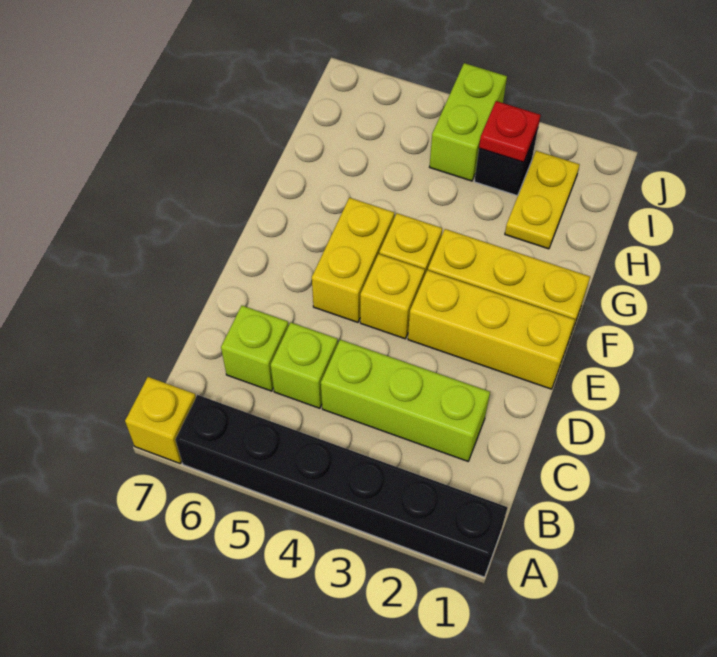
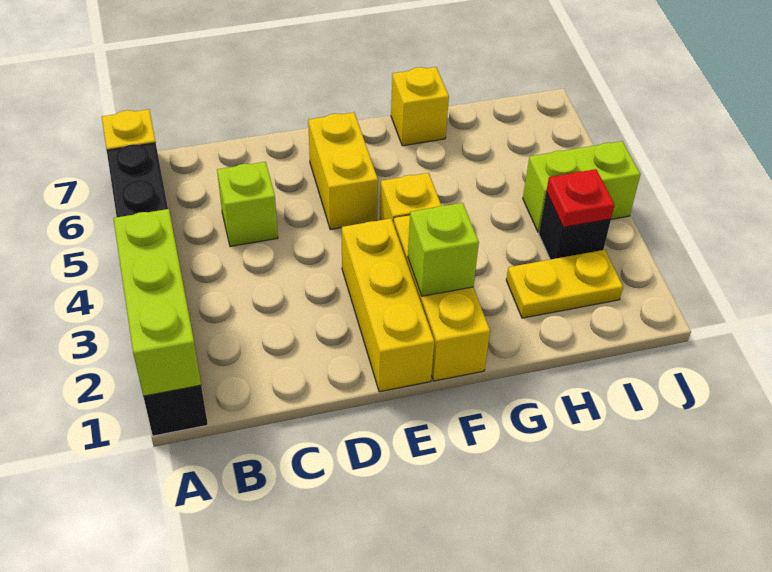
lime brick C2:C4 level 1 -> lime brick A1:A3 level 2
lime brick C6 level 1 -> lime brick F2 level 2
yellow brick E4 level 1 -> yellow brick G7 level 1
yellow brick E5:F5 level 1 -> yellow brick E5:E6 level 1

